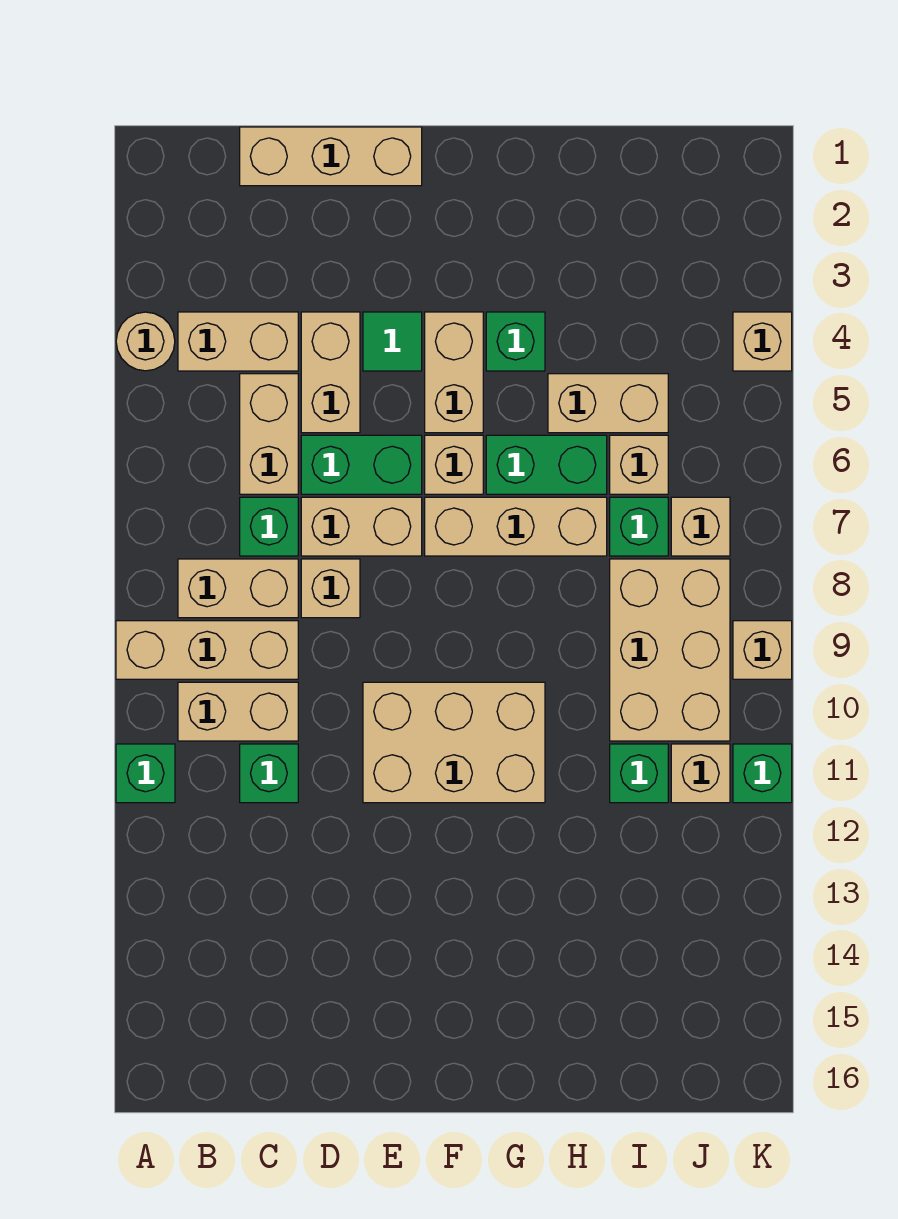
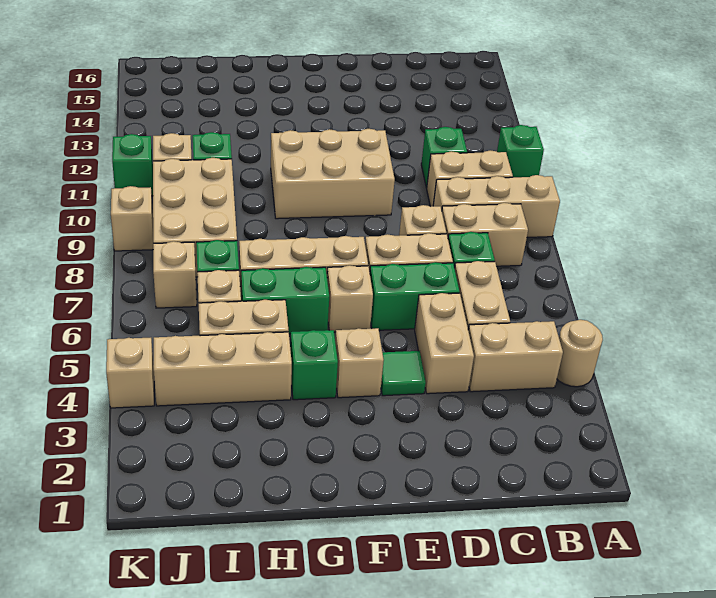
tan brick C1:E1 level 1 -> tan brick H4:J4 level 1
tan brick F4:F5 level 1 -> tan brick F4 level 1

